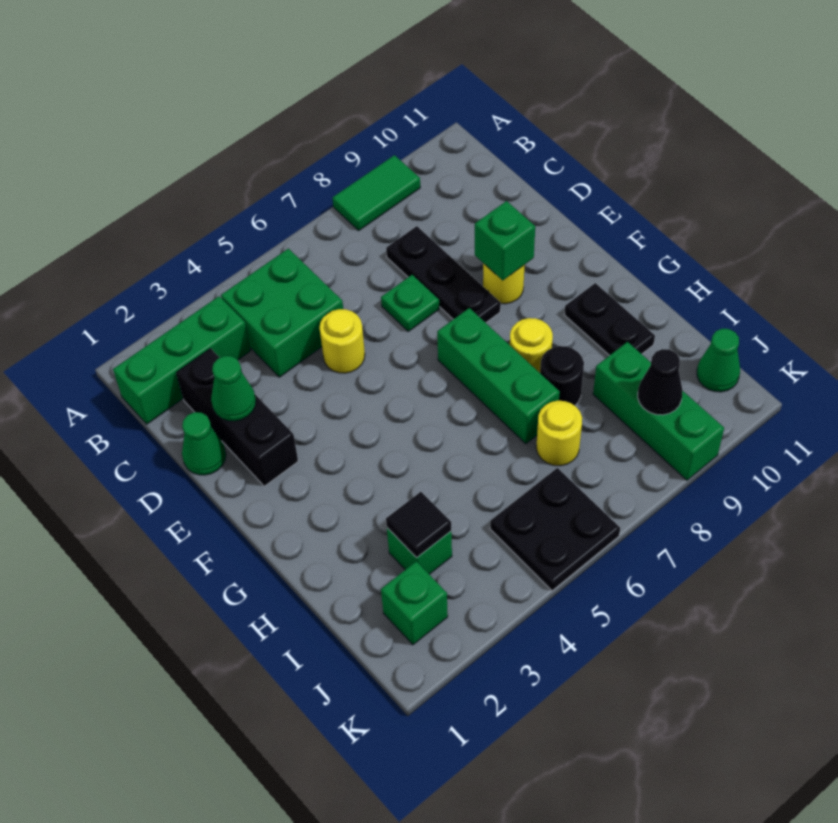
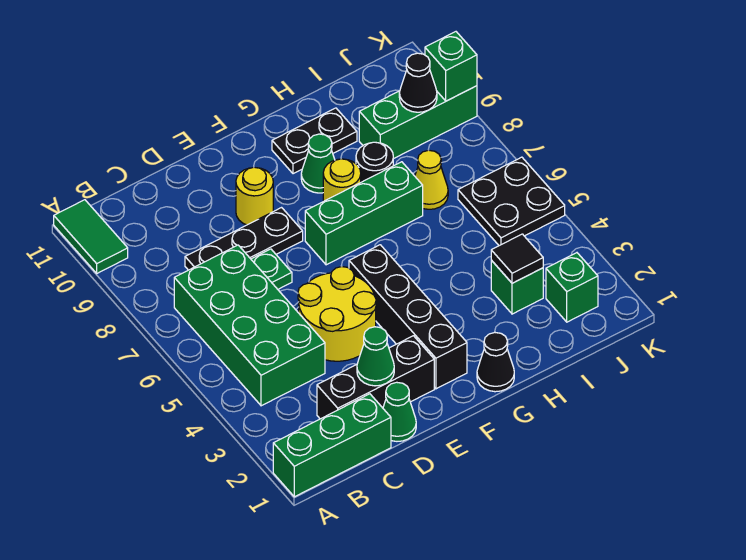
green tile A8:A9 level 1 -> green tile A10:A11 level 1
green brick B1:B3 level 1 -> green brick A1:C1 level 1
green brick B4:C5 level 1 -> green brick B4:C7 level 1
yellow round brick D5 level 1 -> yellow round brick D4:E5 level 1
green brick E9 level 2 -> green brick K9 level 2
none -> black brick F2:F5 level 1
none -> black cone G1 level 1
yellow round brick I7 level 1 -> yellow cone I7 level 1
green cone J11 level 1 -> green cone G9 level 1

